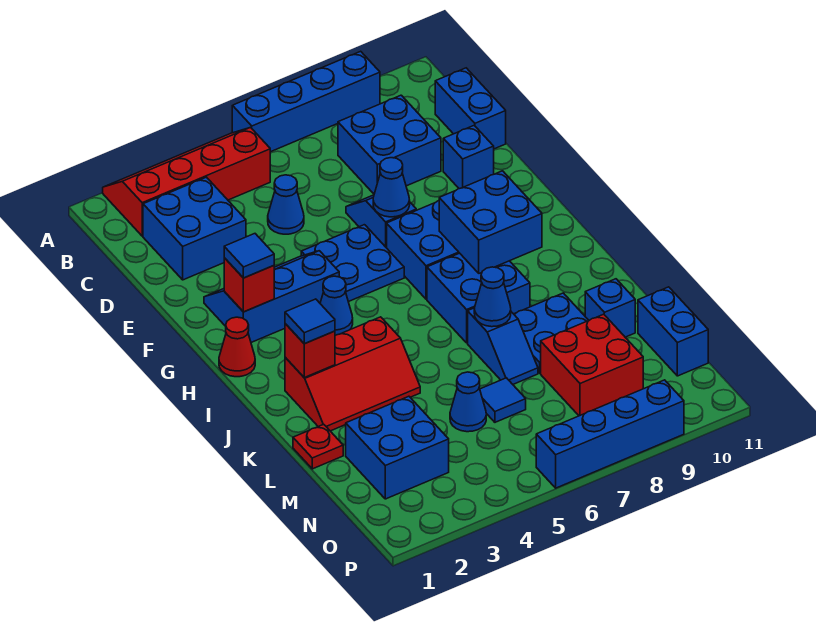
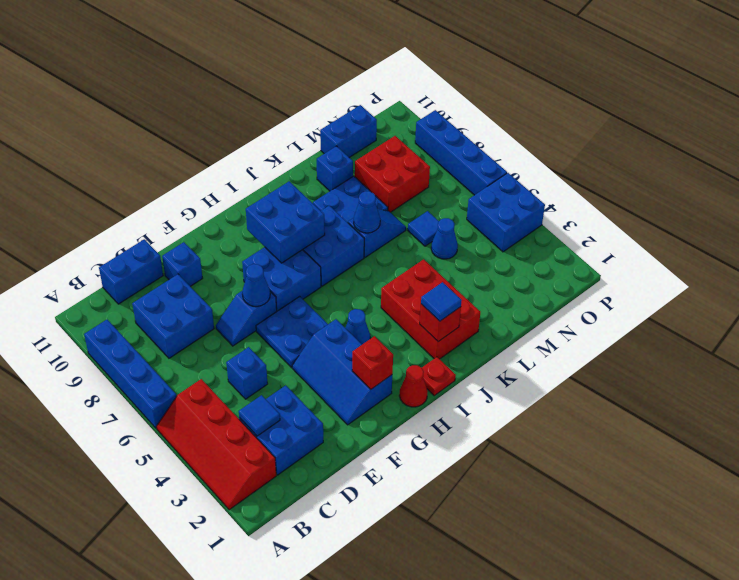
blue cone D5 level 1 -> blue brick D5 level 1
blue tile G2 level 3 -> blue tile C3 level 2
red slope J2:K4 level 1 top J -> red brick J2:K4 level 1
red plate L1 level 1 -> red plate I1 level 1
blue brick M2:N3 level 1 -> blue brick O4:P5 level 1

